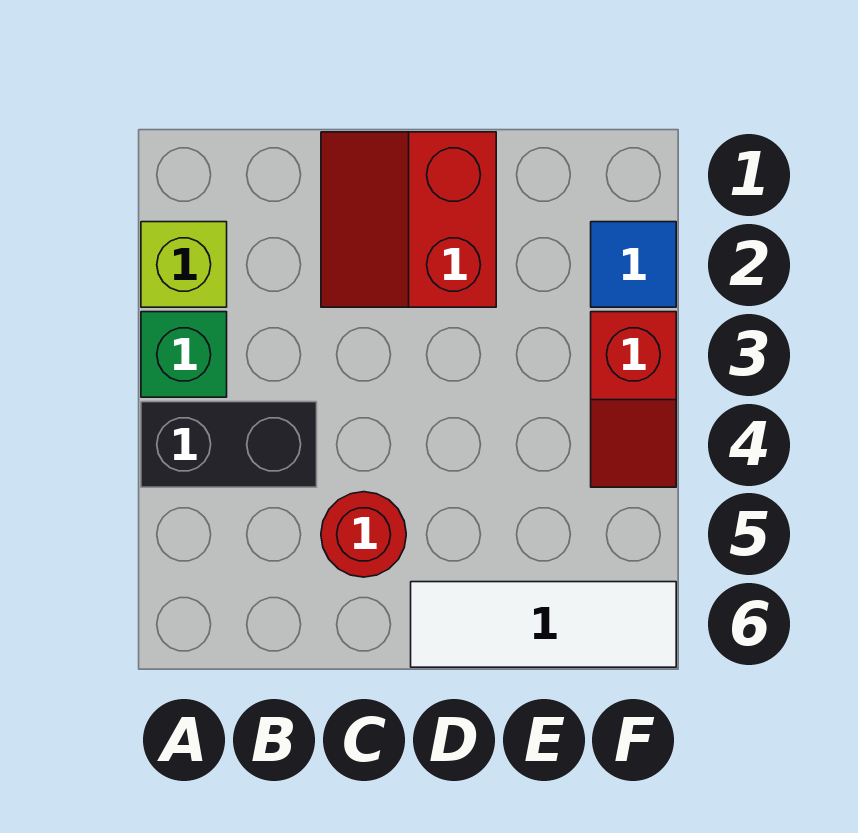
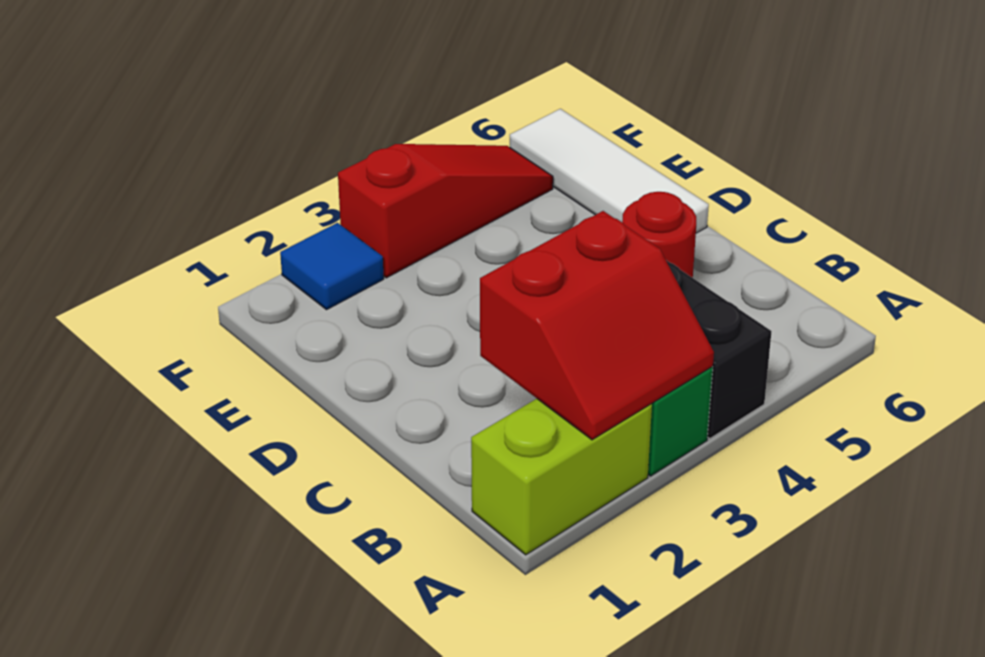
lime brick A2 level 1 -> lime brick A1:A2 level 1
red slope C1:D2 level 1 top D -> red slope A2:B3 level 2 top B
red slope F3:F4 level 1 top 3 -> red slope F3:F5 level 1 top 3

